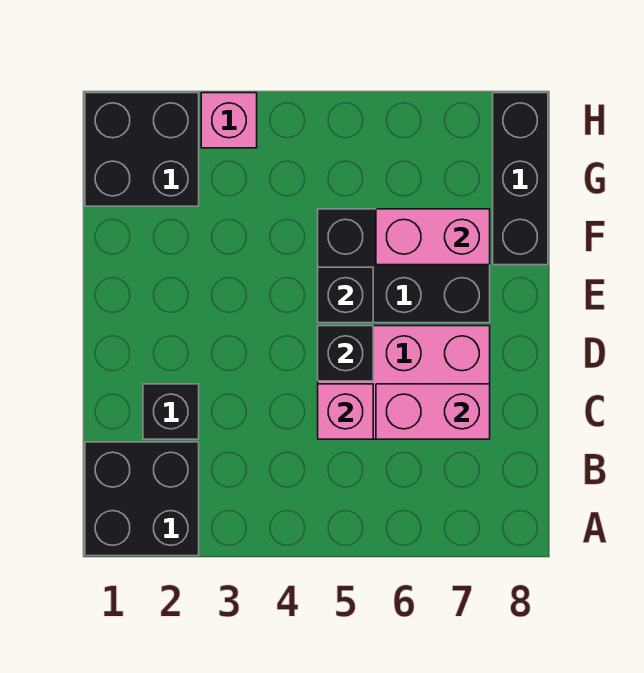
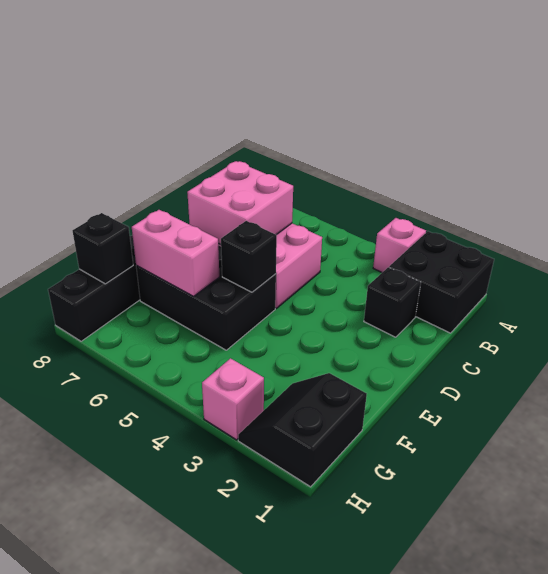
pink brick C5 level 2 -> pink brick A3 level 1
pink brick C6:C7 level 2 -> pink brick C6:D7 level 2
black brick D5 level 2 -> black brick G8 level 2
black brick G1:H2 level 1 -> black slope G1:H2 level 1 top 1

